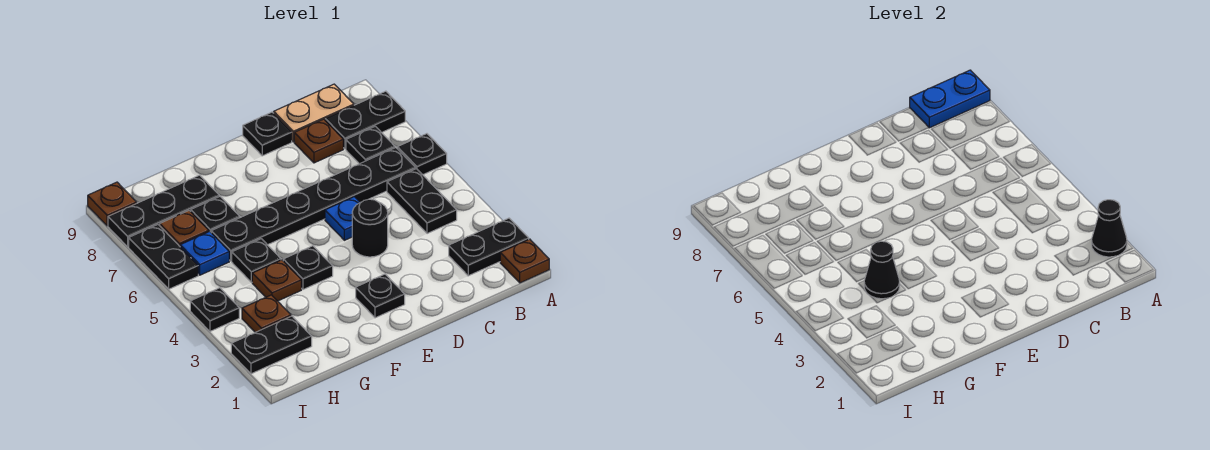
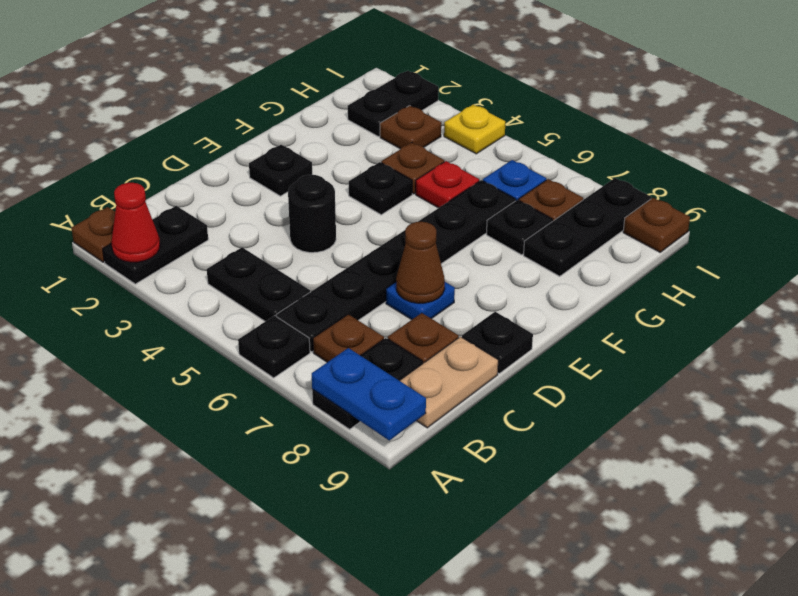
black cone A2 level 2 -> red cone A2 level 2
blue plate A9:B9 level 2 -> blue plate A8:A9 level 2
black plate B7 level 1 -> brown plate B7 level 1
blue plate D5 level 1 -> blue plate D7 level 1
none -> brown cone D7 level 2
black cone G4 level 2 -> none
black plate G5 level 1 -> red plate G5 level 1
black plate I4 level 1 -> yellow plate I4 level 1
black plate I6:I7 level 1 -> none

